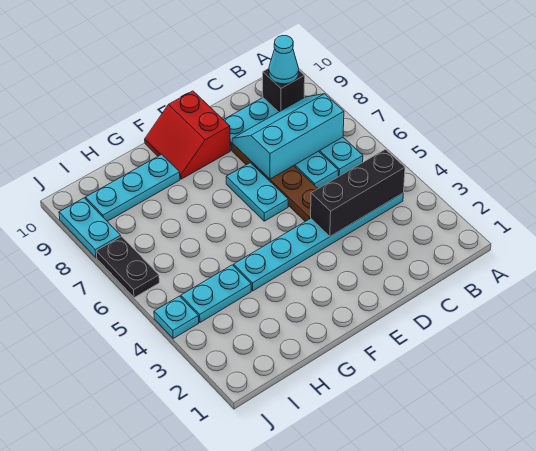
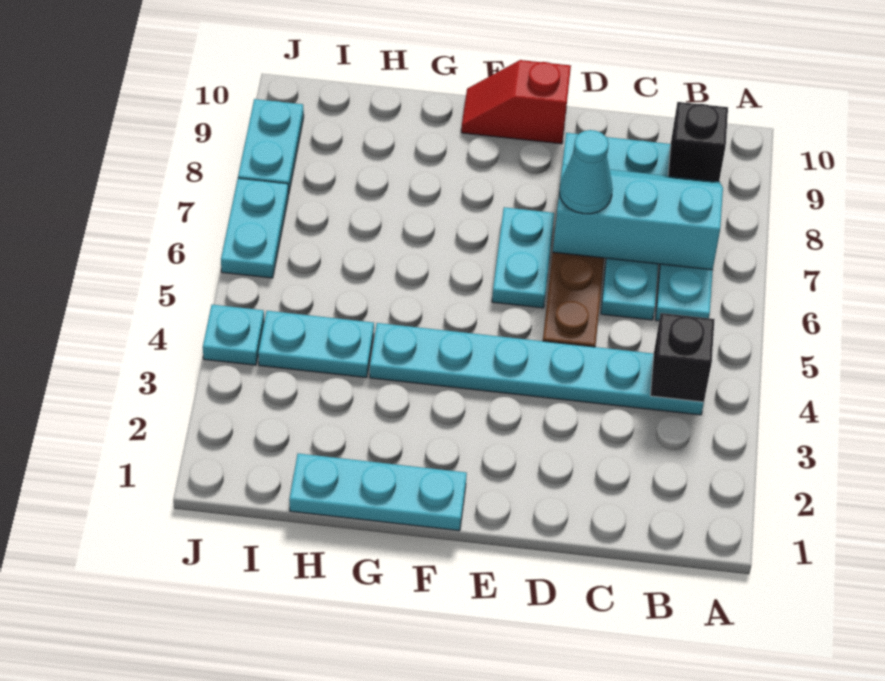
black brick B4:D4 level 2 -> black brick B4 level 2
cyan cone B9 level 3 -> cyan cone D7 level 3
red slope E9:F10 level 1 top E -> red slope E10:F10 level 1 top E
cyan plate G9:I9 level 1 -> cyan plate F1:H1 level 1
black plate J6:J7 level 1 -> cyan plate J6:J7 level 1

